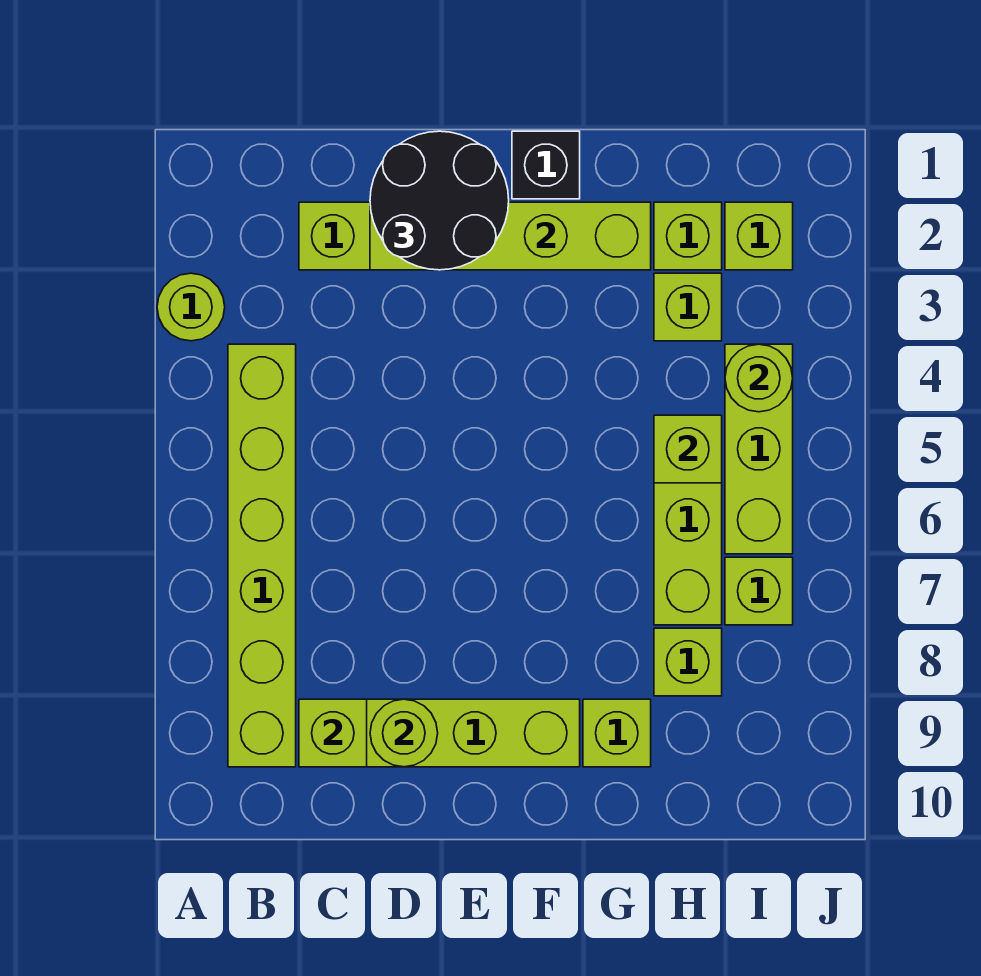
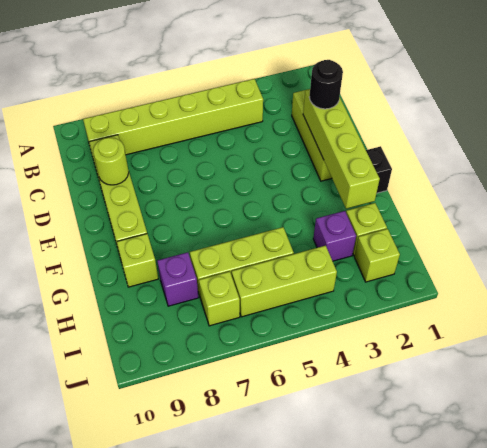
lime round brick A3 level 1 -> none
lime brick C9 level 2 -> none
black round brick D1:E2 level 3 -> black round brick D2 level 3
lime brick H3 level 1 -> purple brick H3 level 1
lime brick H5 level 2 -> none
lime brick H8 level 1 -> purple brick H8 level 1
lime round brick I4 level 2 -> none

